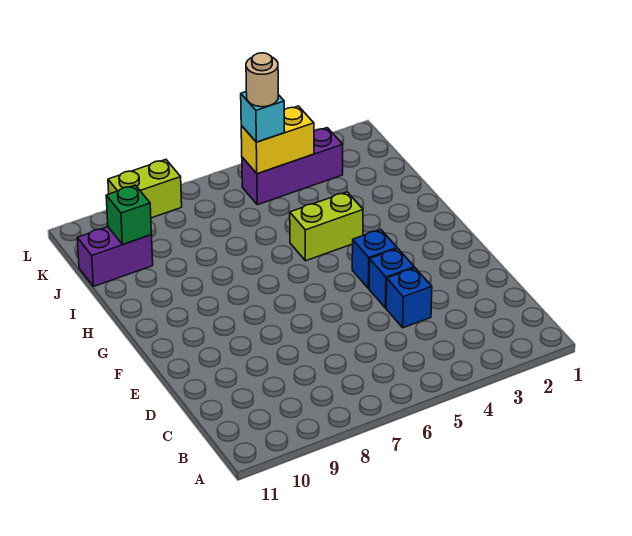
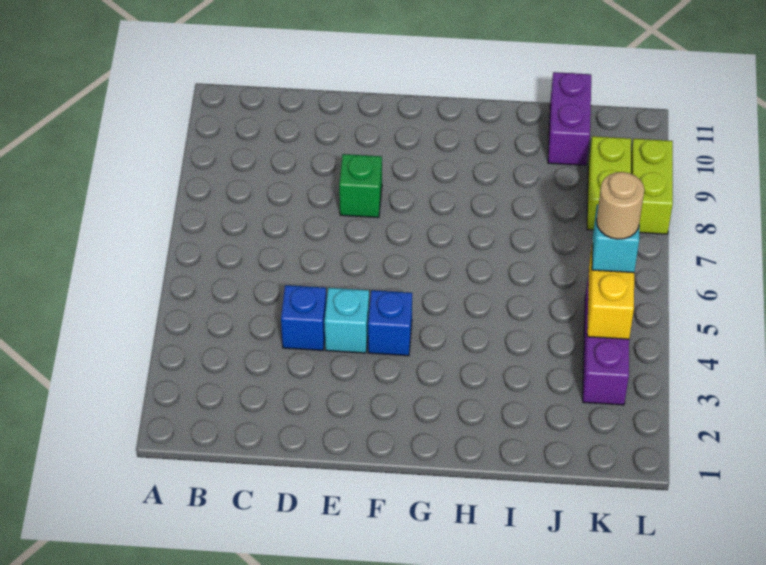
blue brick E4 level 1 -> cyan brick E4 level 1
lime brick H4:H5 level 1 -> lime brick K8:K9 level 1
green brick J10 level 2 -> green brick E8 level 1

